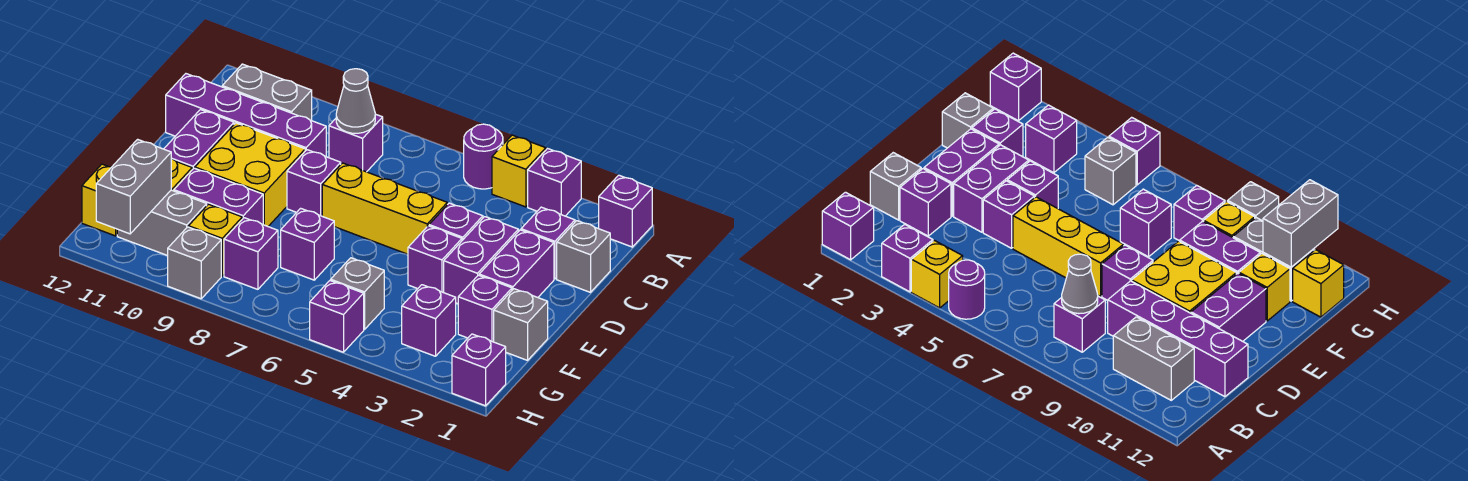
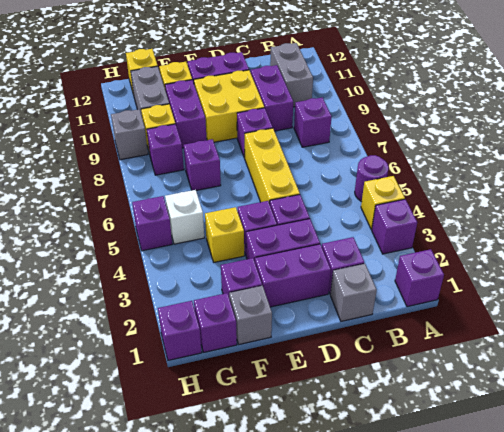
grey cone B8 level 2 -> none
purple brick C9:C12 level 1 -> purple brick C9:C10 level 1
none -> yellow brick F4 level 1
purple brick G3 level 1 -> purple brick G1 level 1
grey brick G5 level 1 -> white brick G5 level 1
grey brick G11:H11 level 2 -> none

